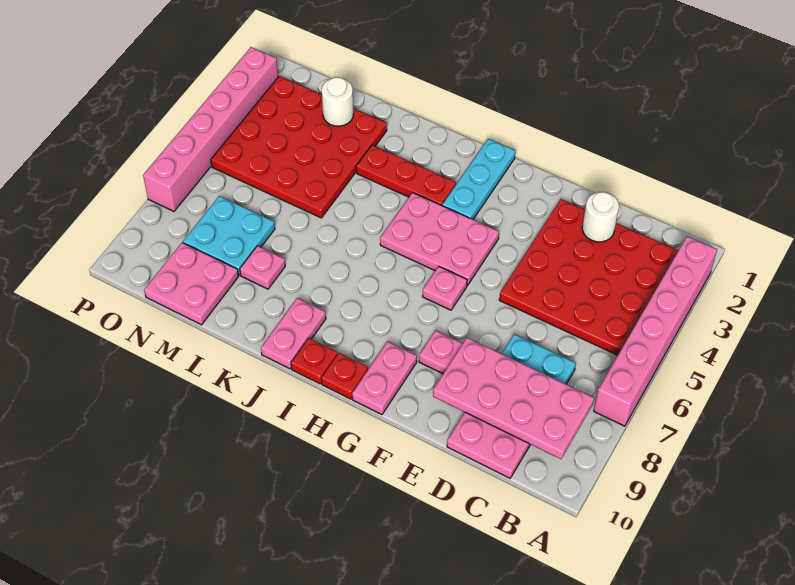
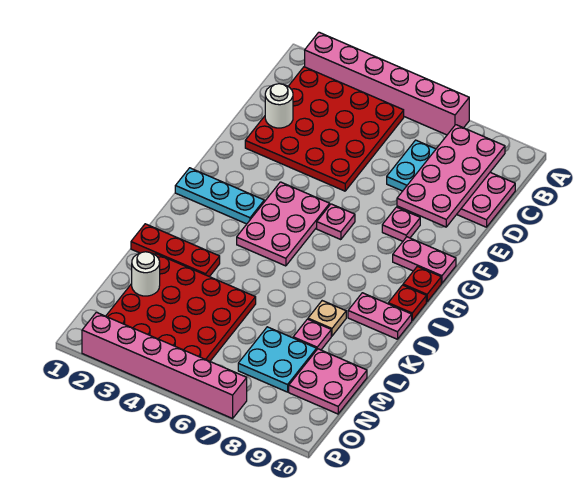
red plate I3:K3 level 1 -> red plate K1:K3 level 1
none -> tan plate K8 level 1

